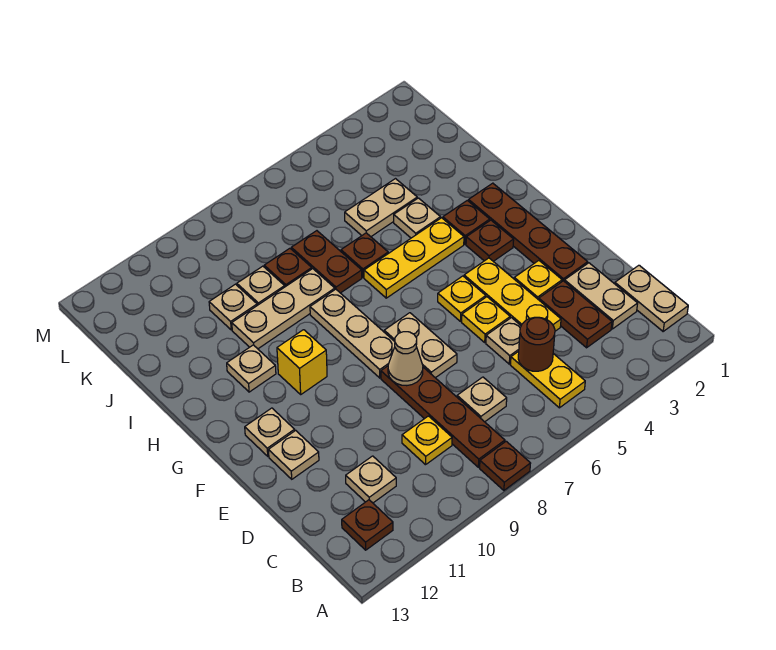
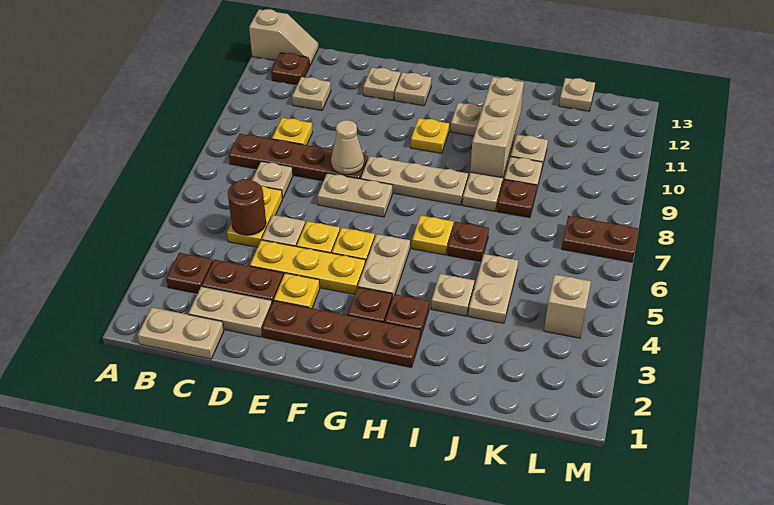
brown plate A8 level 1 -> brown plate B3 level 1
none -> tan slope A13:B13 level 1 top A
yellow plate B5:C5 level 1 -> yellow plate C5:C6 level 1
none -> tan plate G4:G5 level 1
yellow brick G10 level 1 -> yellow plate G10 level 1
yellow plate H4:H6 level 1 -> yellow plate H6 level 1
brown plate I7:J7 level 1 -> brown plate L7:M7 level 1
none -> tan brick I9:I11 level 2
none -> tan plate K13 level 1
none -> tan brick L4 level 1

